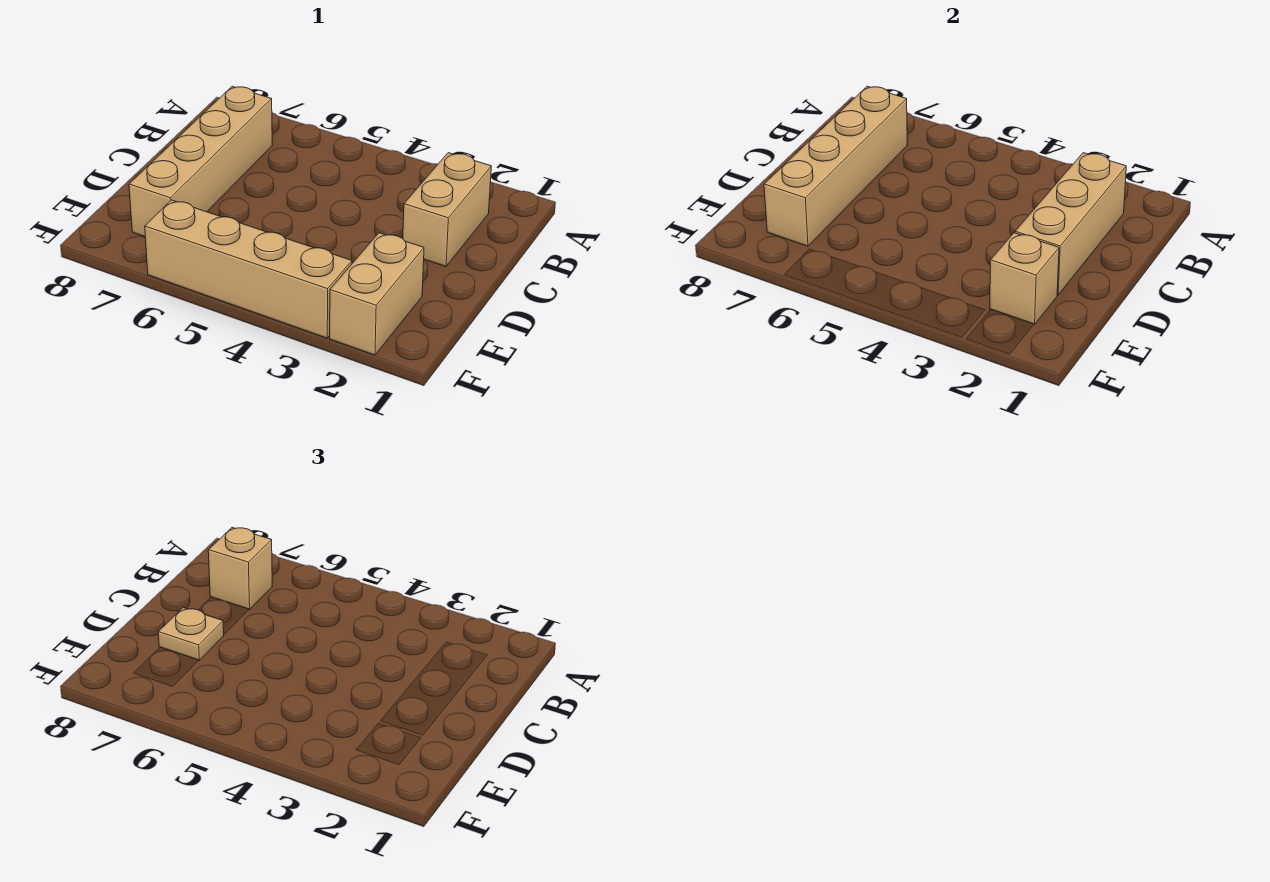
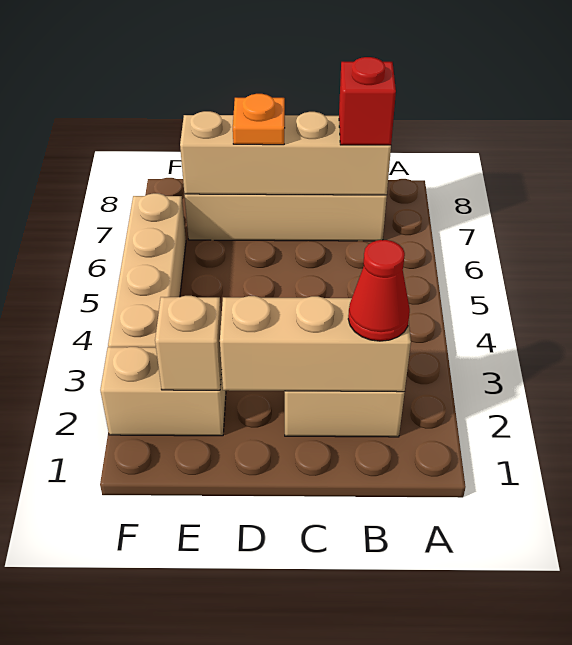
none -> red cone B2 level 3
tan brick B7 level 3 -> red brick B7 level 3
tan plate D7 level 3 -> orange plate D7 level 3

